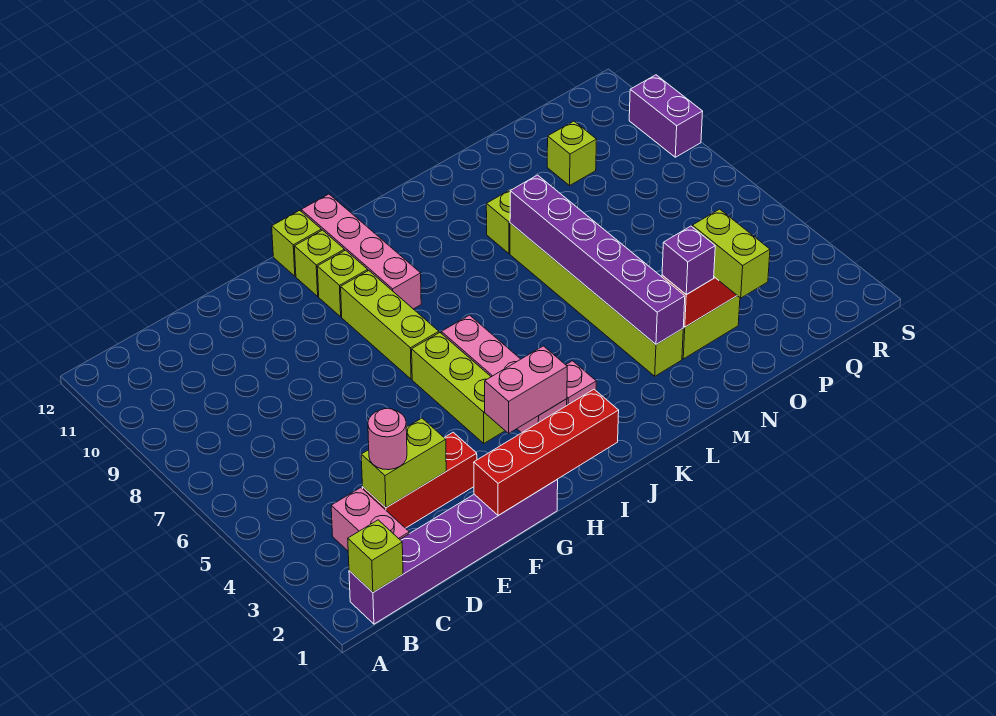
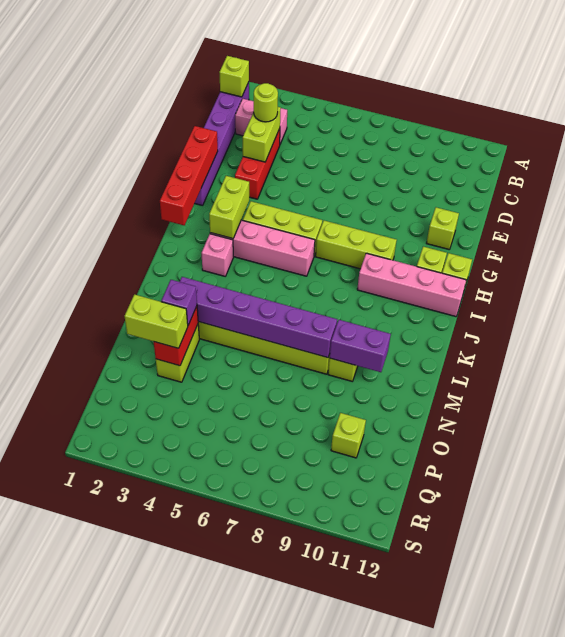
pink round brick D3 level 3 -> lime round brick D3 level 3
pink brick H3:I3 level 2 -> lime brick H3:I3 level 2
lime brick H10 level 1 -> lime brick F11 level 1
purple brick S9:S10 level 1 -> purple brick M9:M10 level 2

